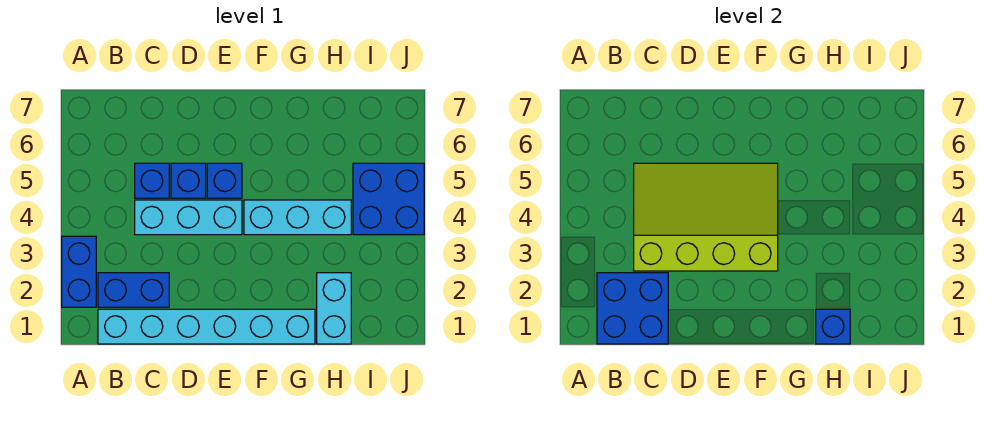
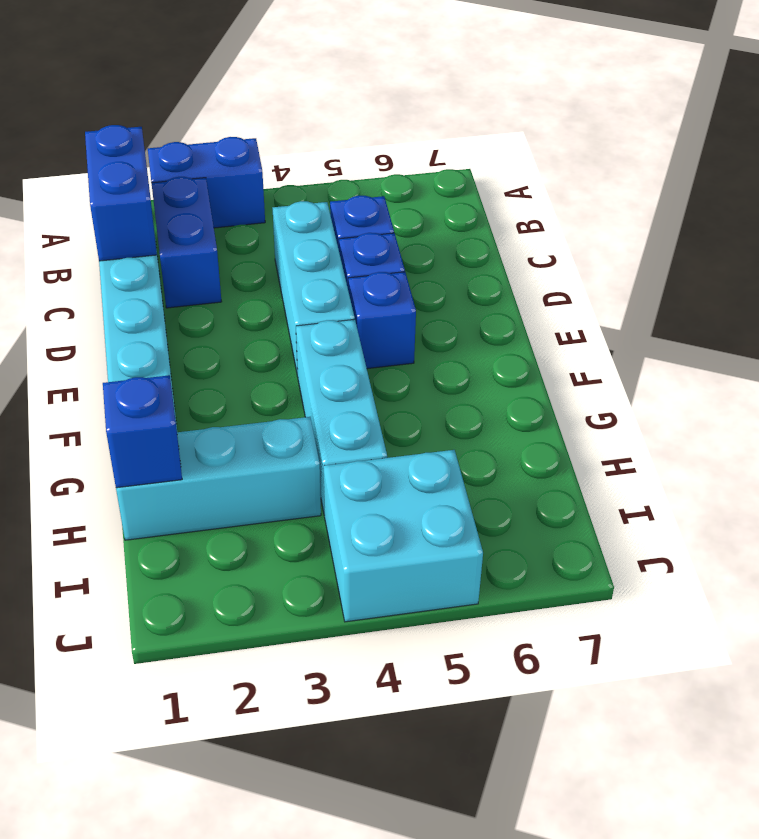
blue brick B1:C2 level 2 -> blue brick B1:C1 level 2
lime slope C3:F5 level 2 top 3 -> none
cyan brick H1:H2 level 1 -> cyan brick H1:H3 level 1
blue brick I4:J5 level 1 -> cyan brick I4:J5 level 1

